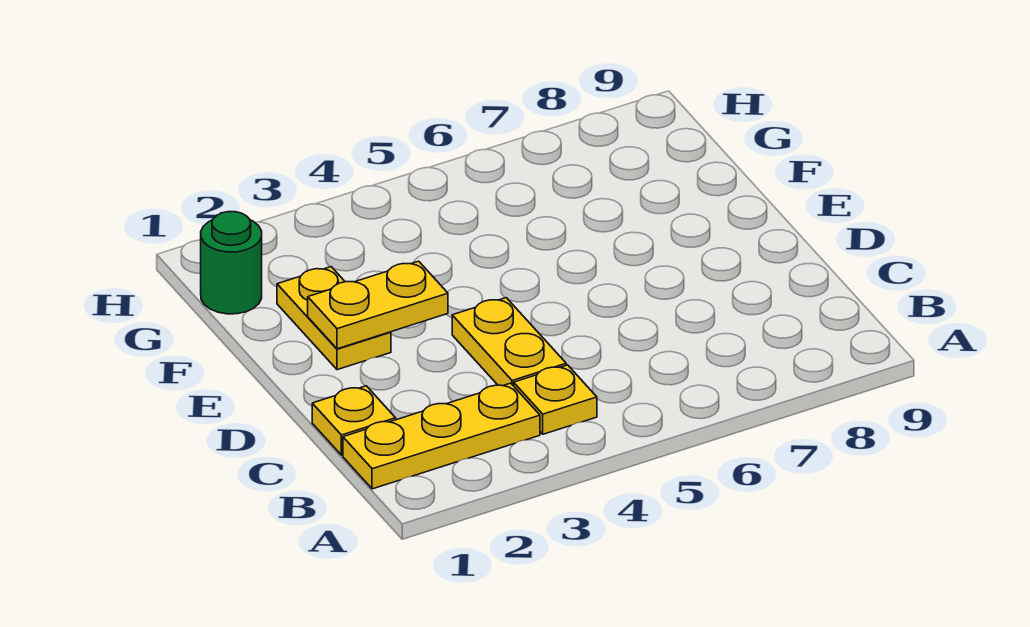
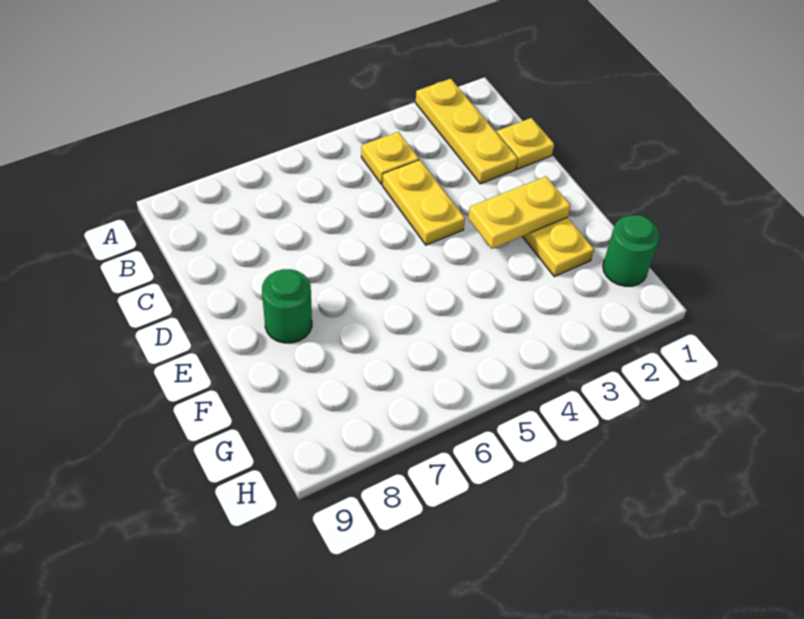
yellow plate B1:B3 level 1 -> yellow plate A2:C2 level 1
none -> green round brick E8 level 1

